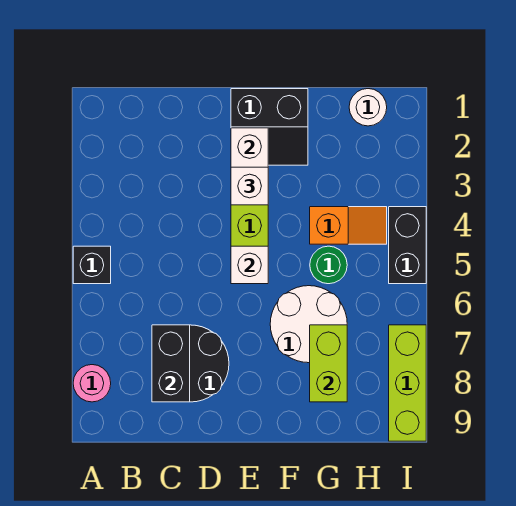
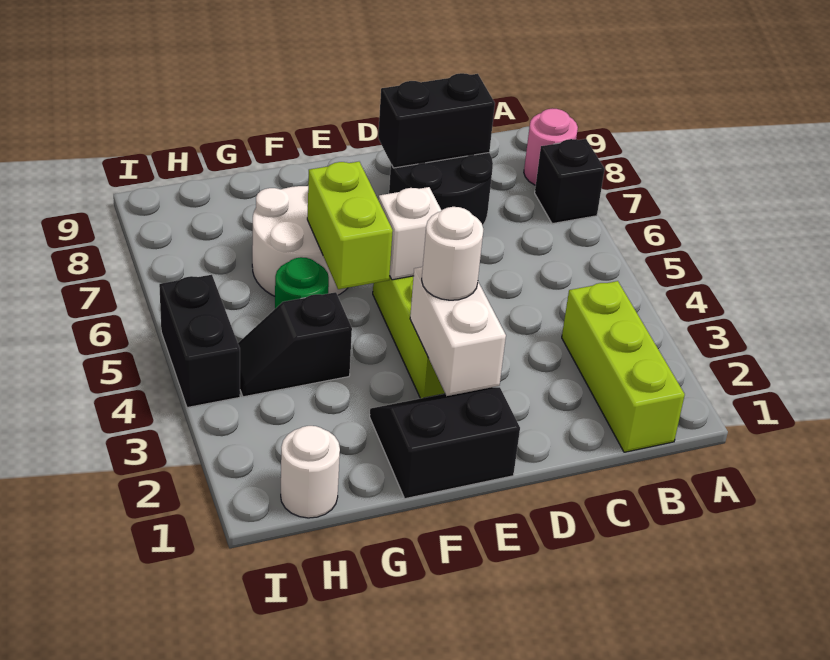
black brick A5 level 1 -> black brick A7 level 1
black brick C7:C8 level 2 -> black brick C8:D8 level 2
white brick E3 level 3 -> white round brick E3 level 3
orange slope G4:H4 level 1 top G -> black slope G4:H4 level 1 top G
lime brick G7:G8 level 2 -> lime brick F5:F6 level 2
lime brick I7:I9 level 1 -> lime brick B1:B3 level 1

